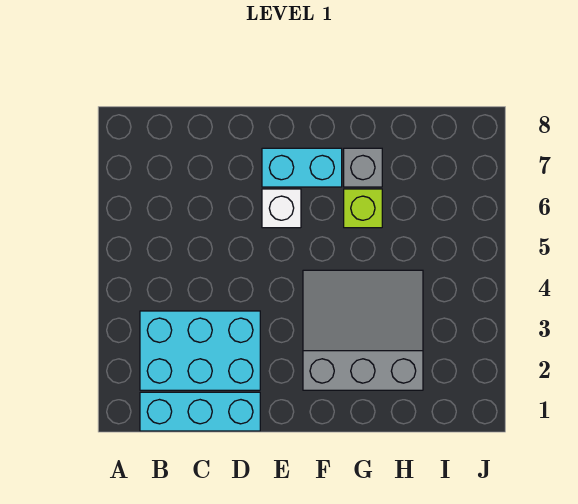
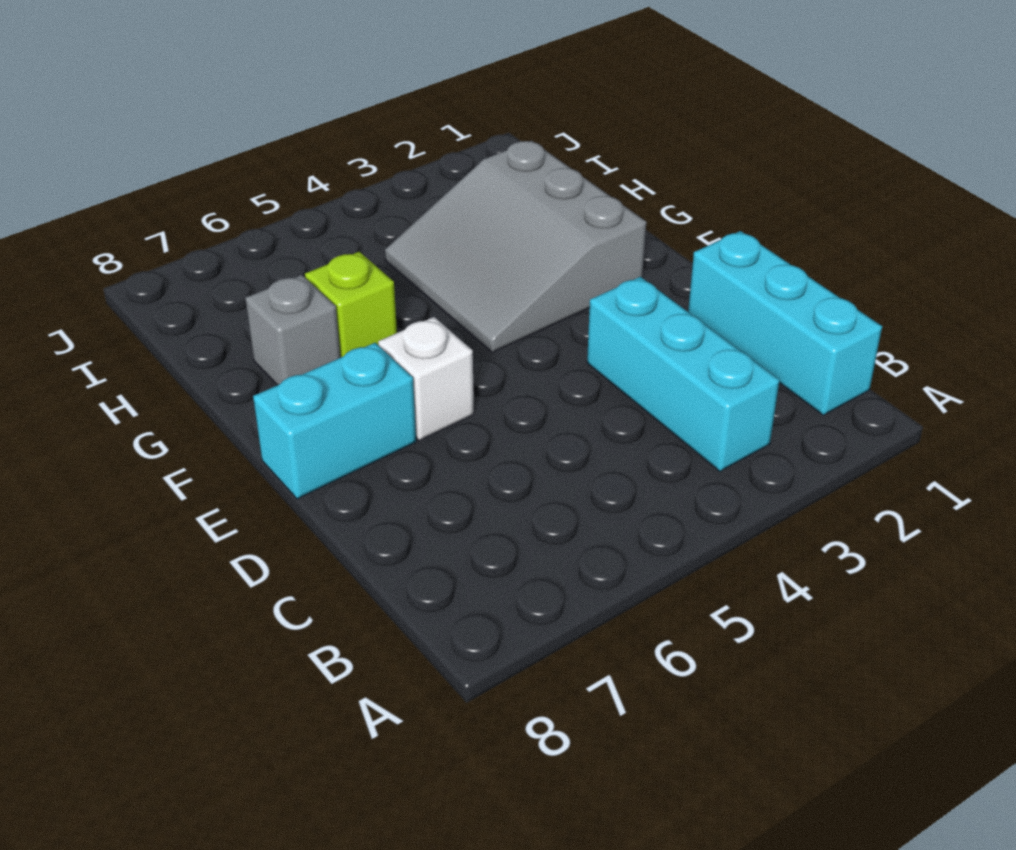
cyan brick B2:D3 level 1 -> cyan brick B3:D3 level 1
cyan brick E7:F7 level 1 -> cyan brick E7:E8 level 1

